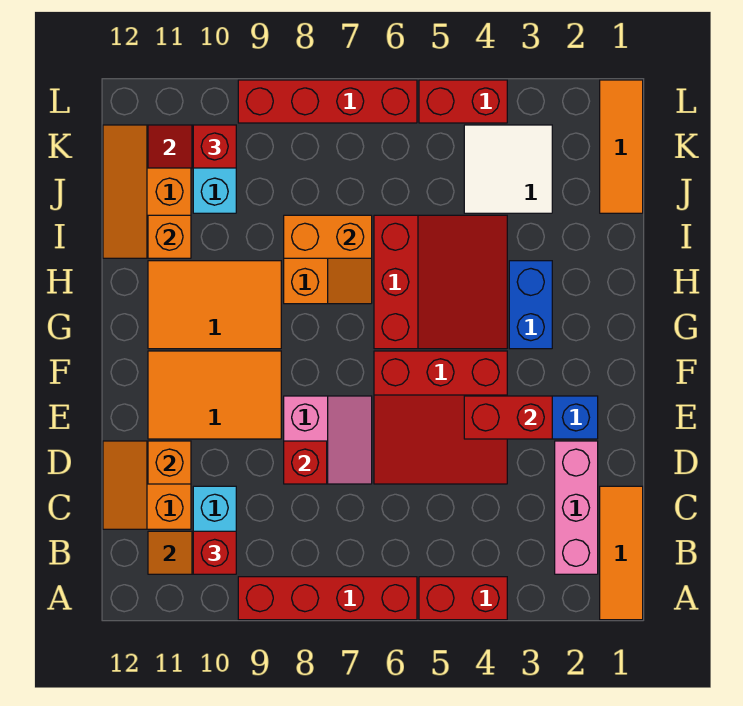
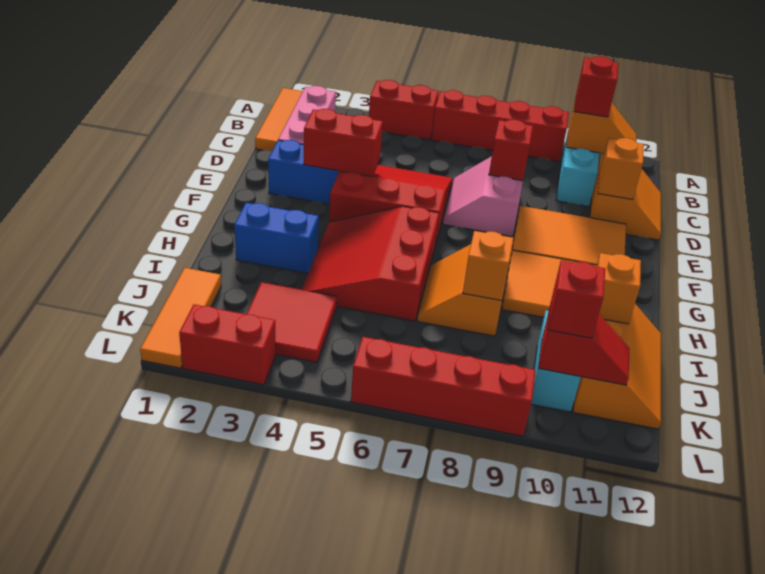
blue brick G3:H3 level 1 -> blue brick H2:H3 level 1
orange brick I7:I8 level 2 -> orange brick I8 level 2
white tile J3:K4 level 1 -> red tile J3:K4 level 1
red brick L4:L5 level 1 -> red brick L2:L3 level 1

